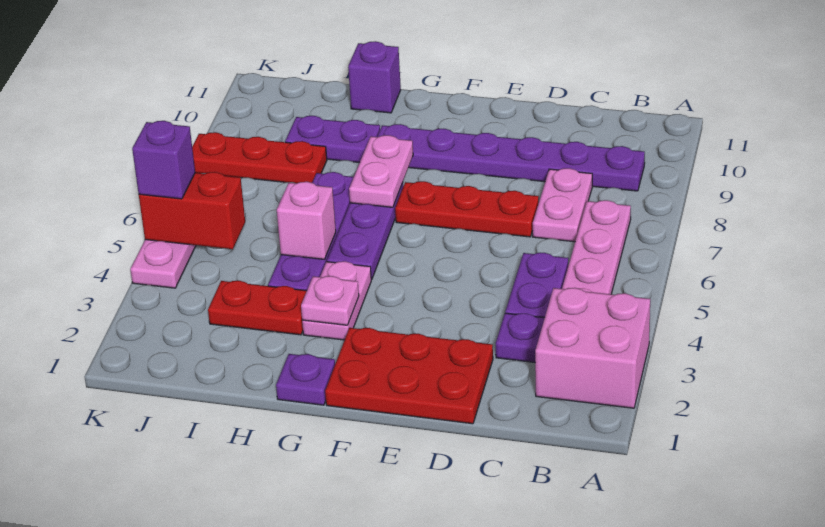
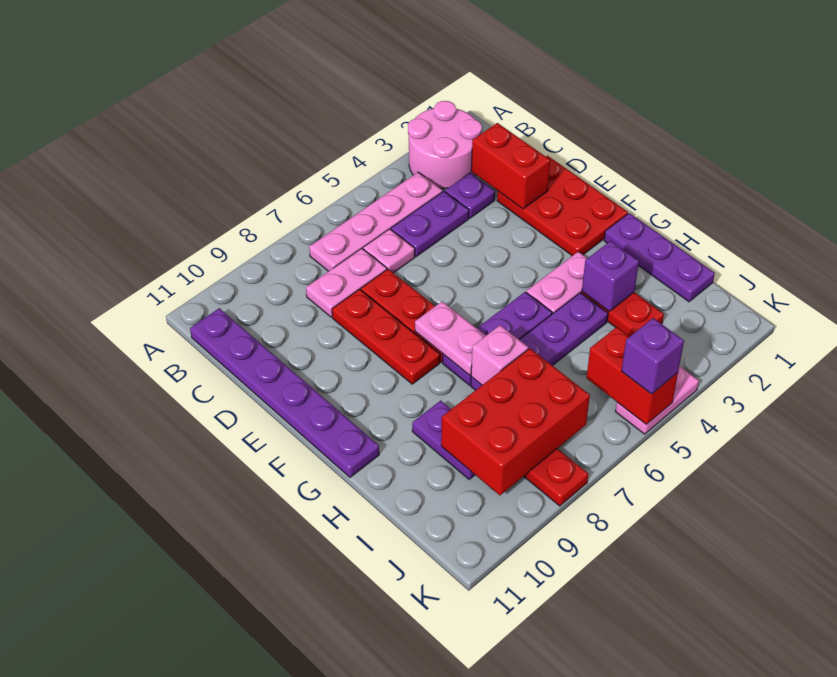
pink brick A2:B3 level 1 -> pink round brick A2:B3 level 1
purple plate B9:G9 level 1 -> purple plate B11:G11 level 1
none -> red brick C2:D2 level 2
none -> red plate D8:F8 level 1
purple plate G1 level 1 -> purple plate G1:I1 level 1
pink plate G3 level 2 -> pink plate C6 level 1
pink plate G7:G8 level 2 -> pink plate F7:G7 level 2
pink brick H5 level 2 -> pink brick H7 level 2
purple brick H11 level 1 -> purple brick H3 level 2
none -> red brick I7:J9 level 2

